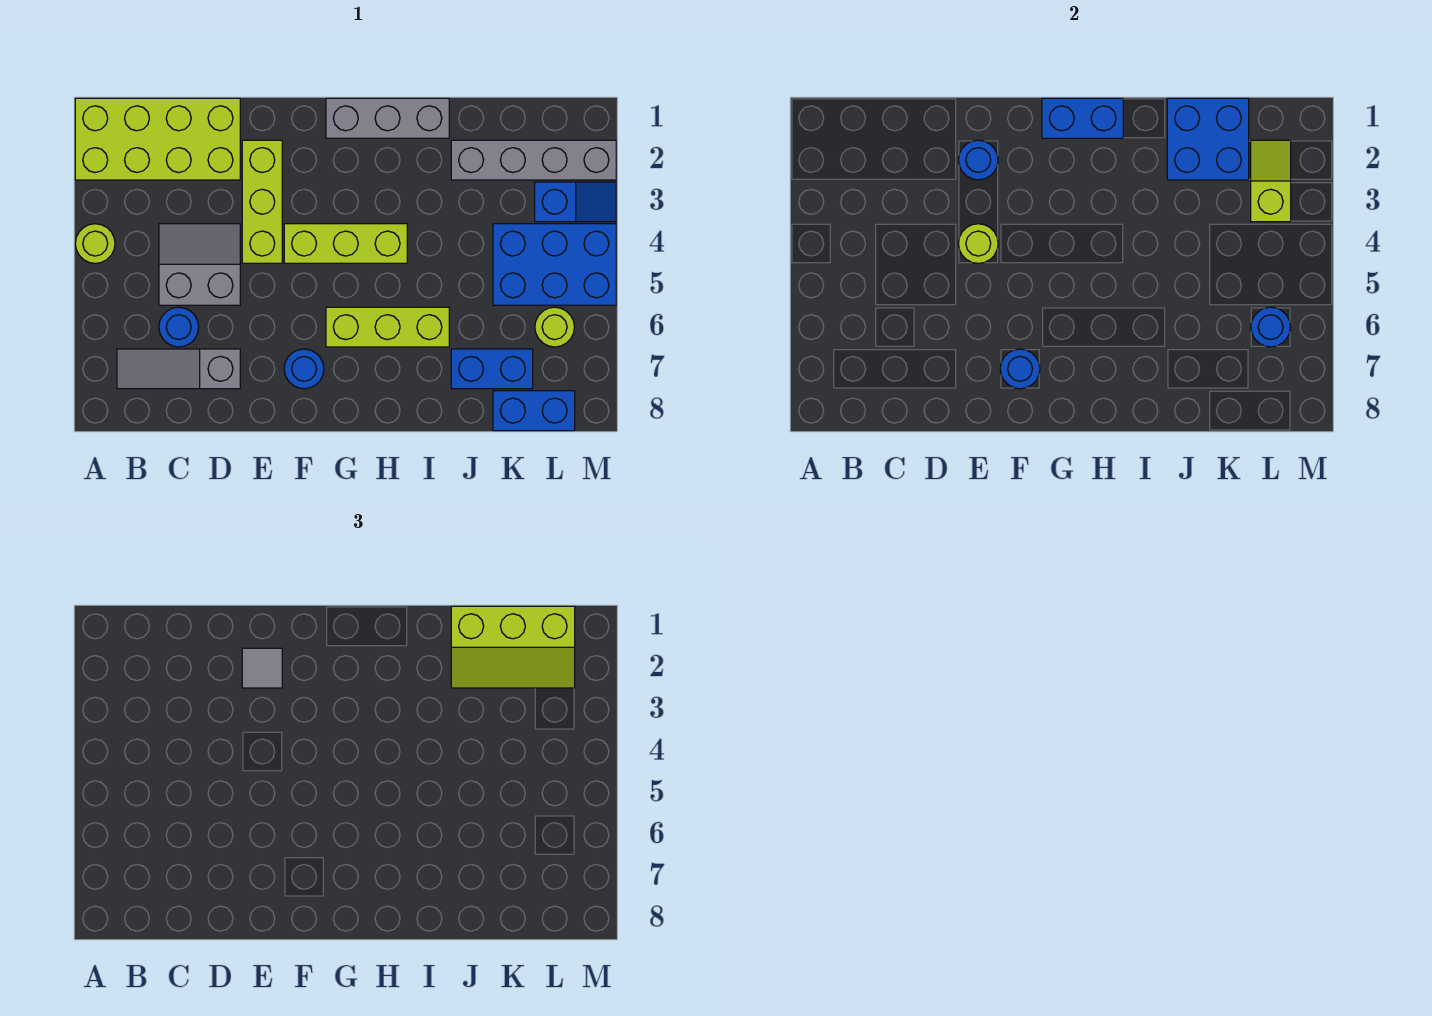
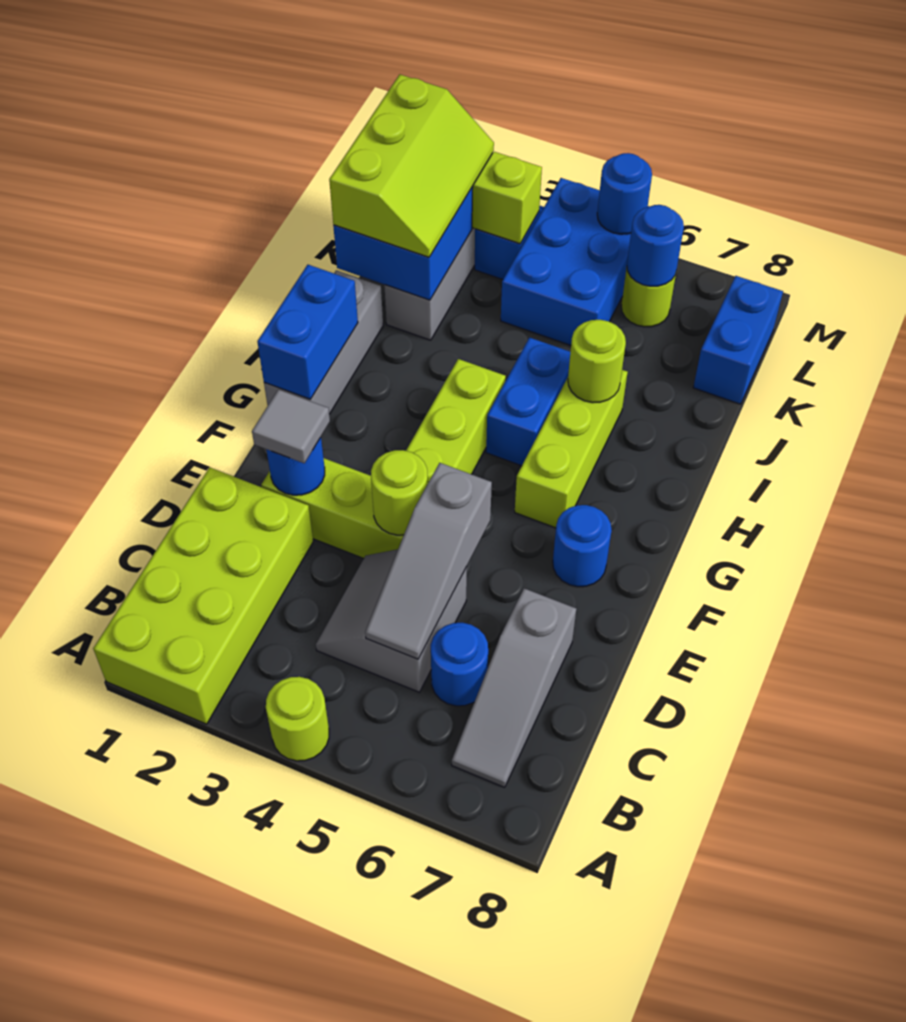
none -> grey slope C5:E5 level 2 top E
blue round brick F7 level 2 -> blue round brick M5 level 2
none -> lime round brick I6 level 2
blue brick J7:K7 level 1 -> blue brick H5:I5 level 1

